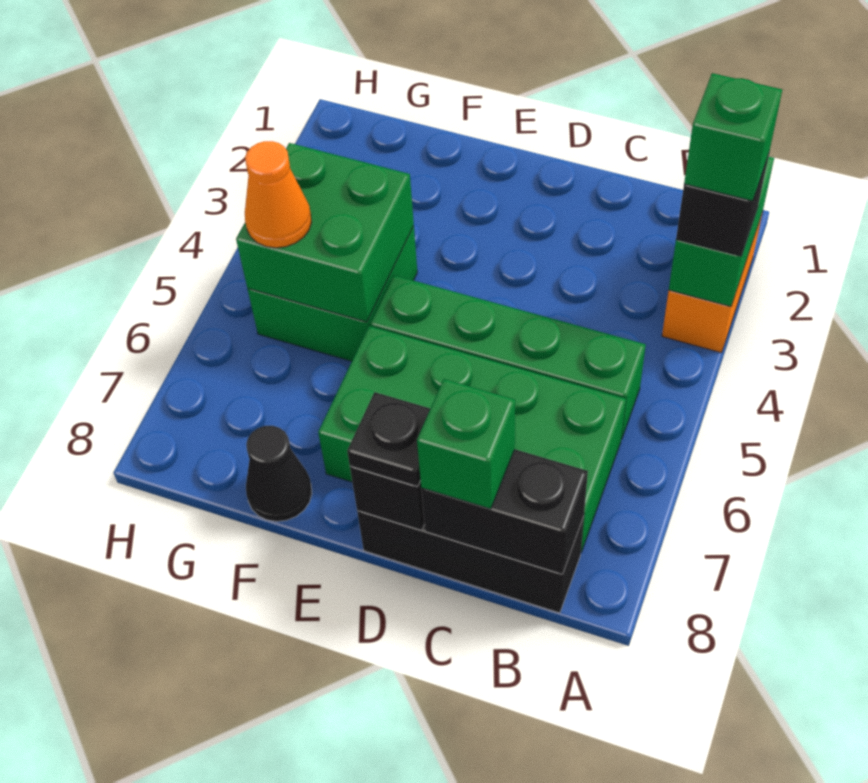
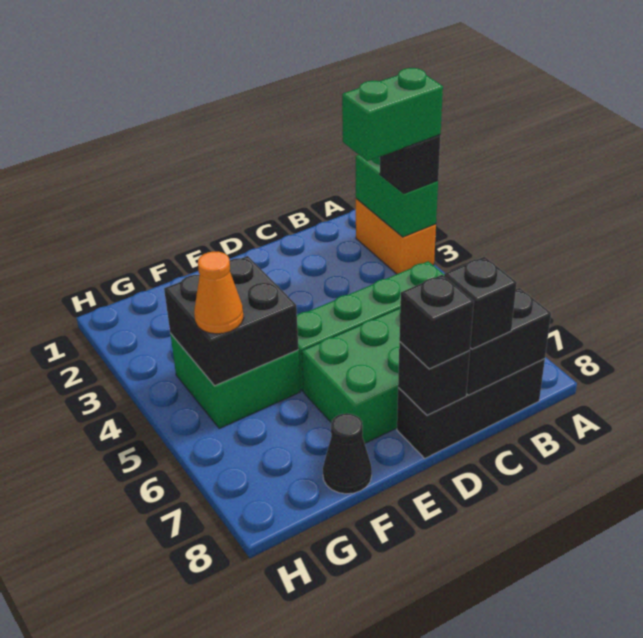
green brick A3 level 4 -> green brick A3:B3 level 4
green brick C8 level 3 -> black brick C8 level 3
black plate D8 level 3 -> black brick D8 level 3
green brick F4:G5 level 2 -> black brick F4:G5 level 2

